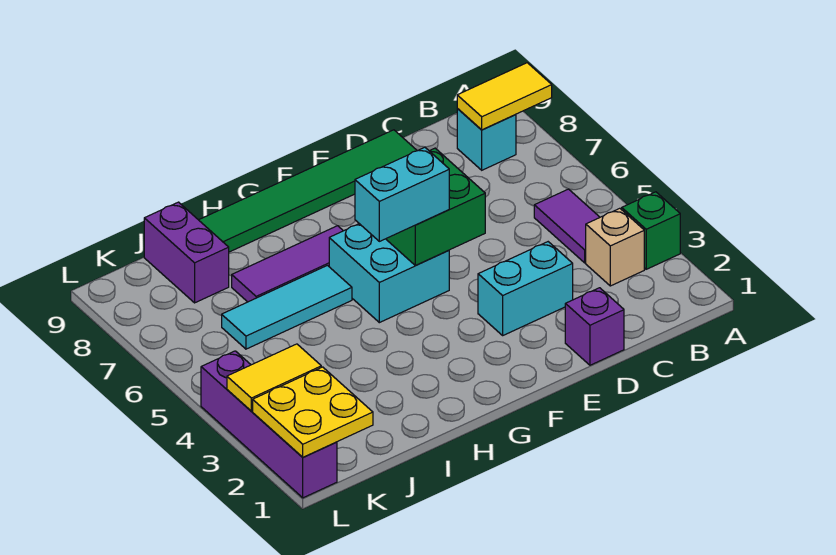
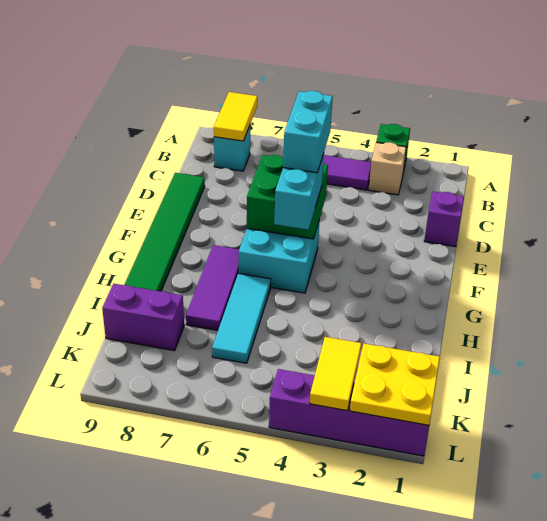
cyan brick D3:E3 level 1 -> cyan brick E5:F5 level 4

